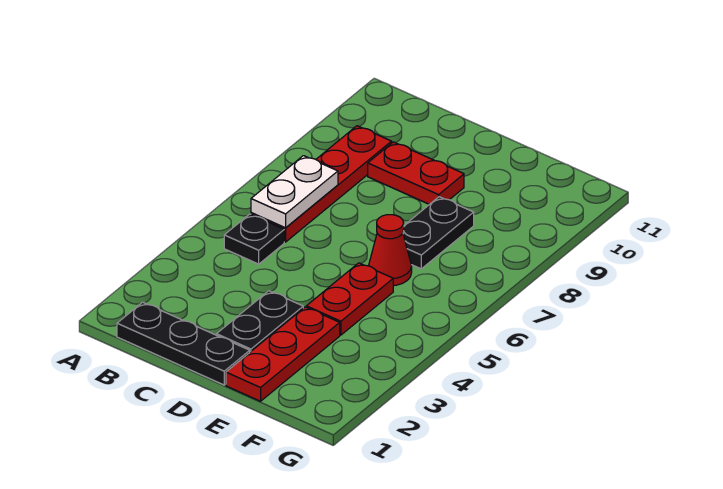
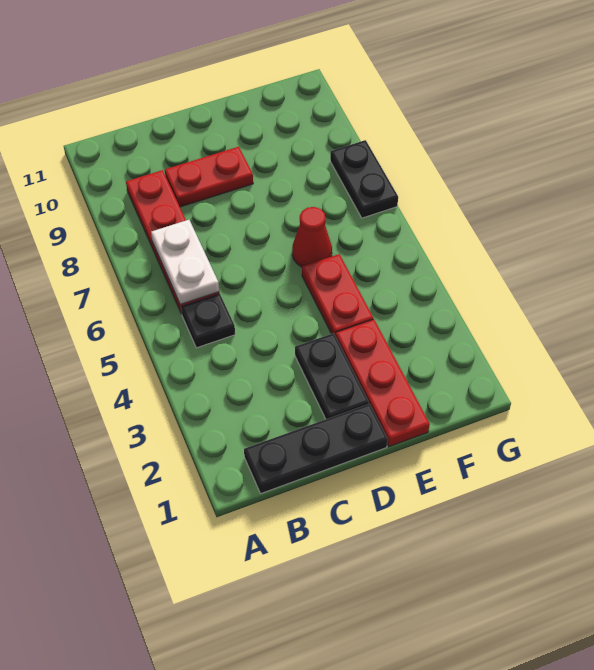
black plate E7:E8 level 1 -> black plate G7:G8 level 1

